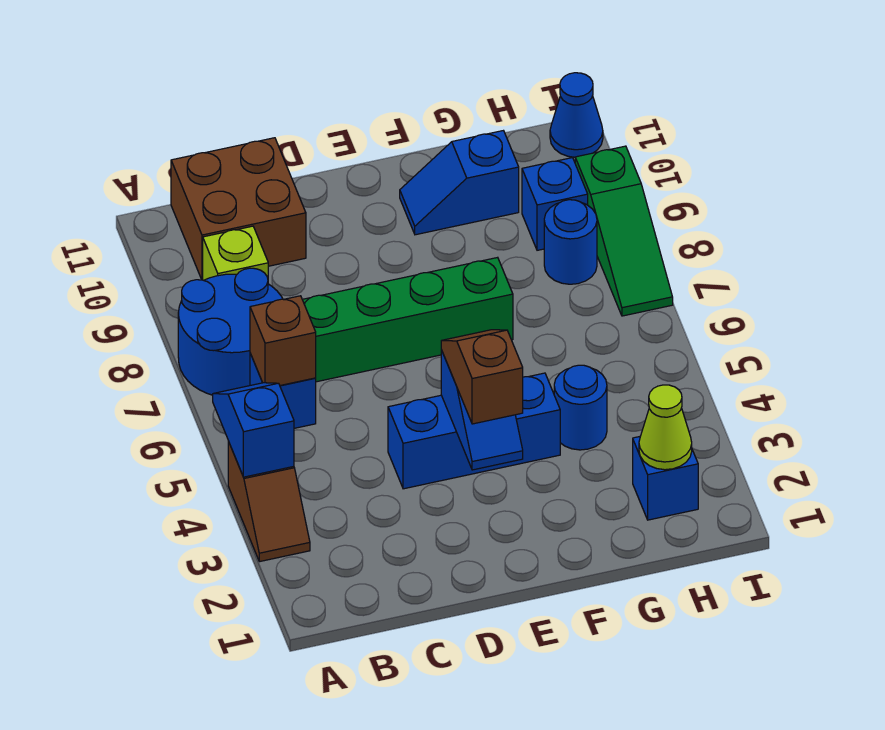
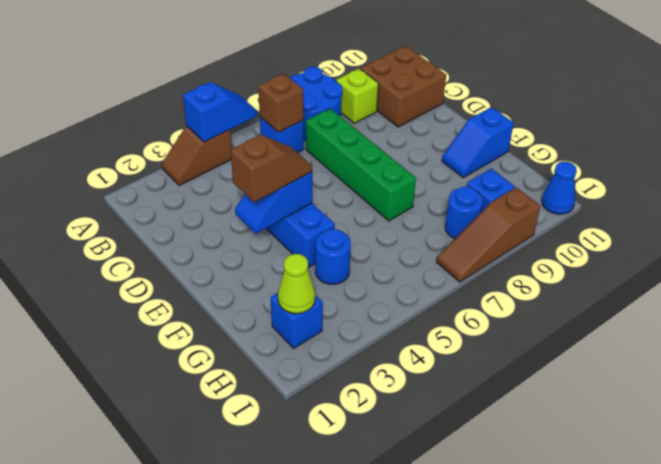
blue slope F10:G10 level 1 top G -> blue slope F10:F11 level 1 top 11
green slope I7:I9 level 1 top 9 -> brown slope I7:I9 level 1 top 9

